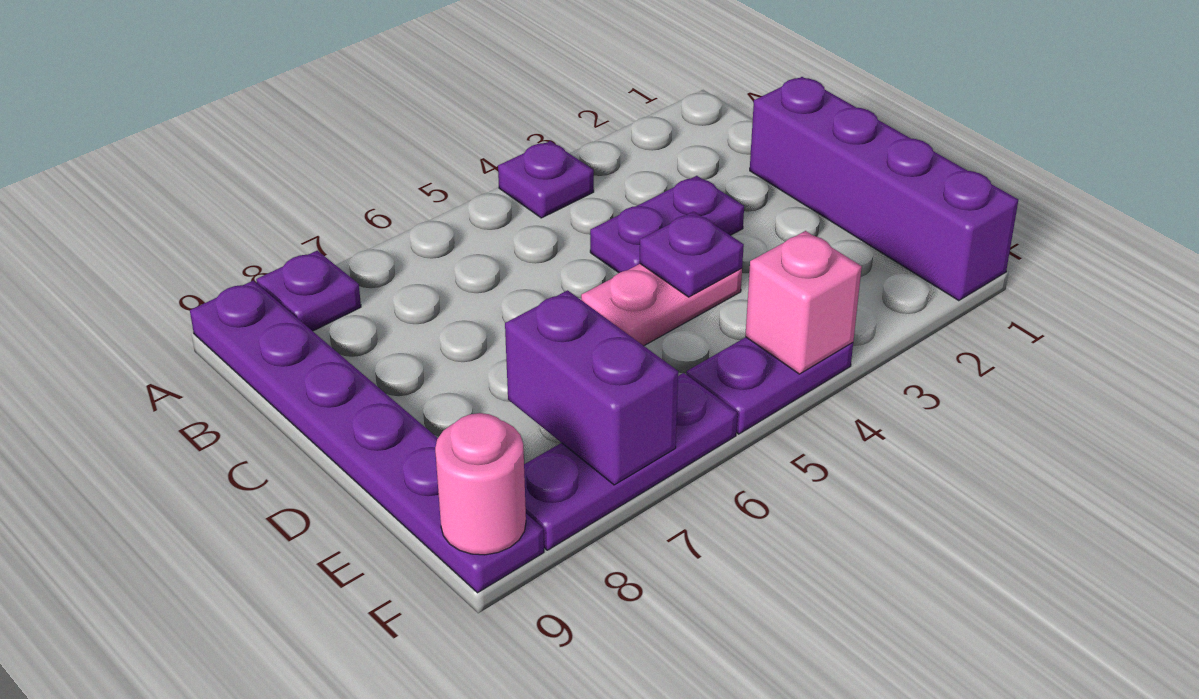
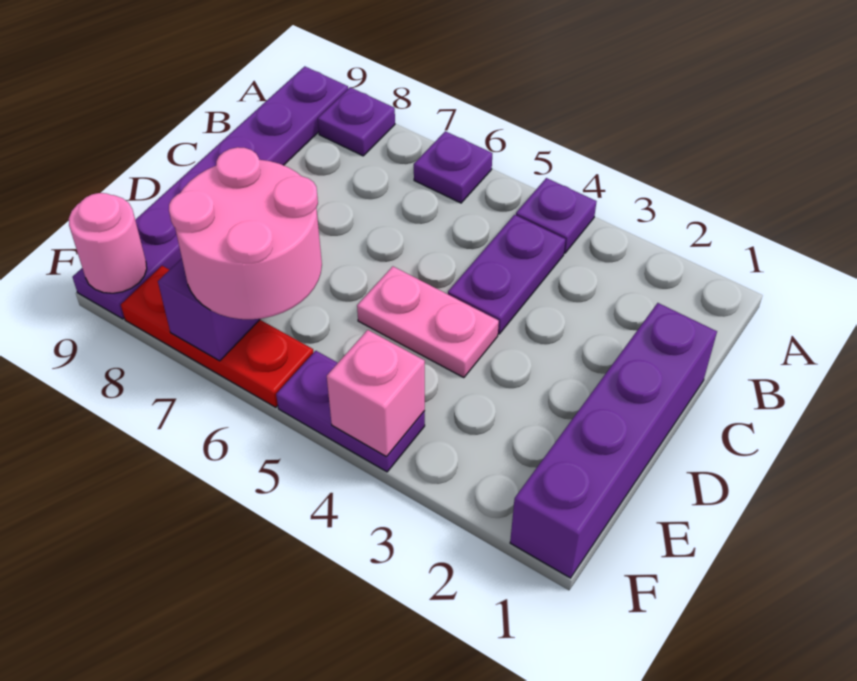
purple plate C3:C4 level 1 -> purple plate B4:C4 level 1
purple plate D4 level 2 -> purple plate A6 level 1
none -> pink round brick E6:F7 level 3
purple plate F6:F8 level 1 -> red plate F6:F8 level 1

